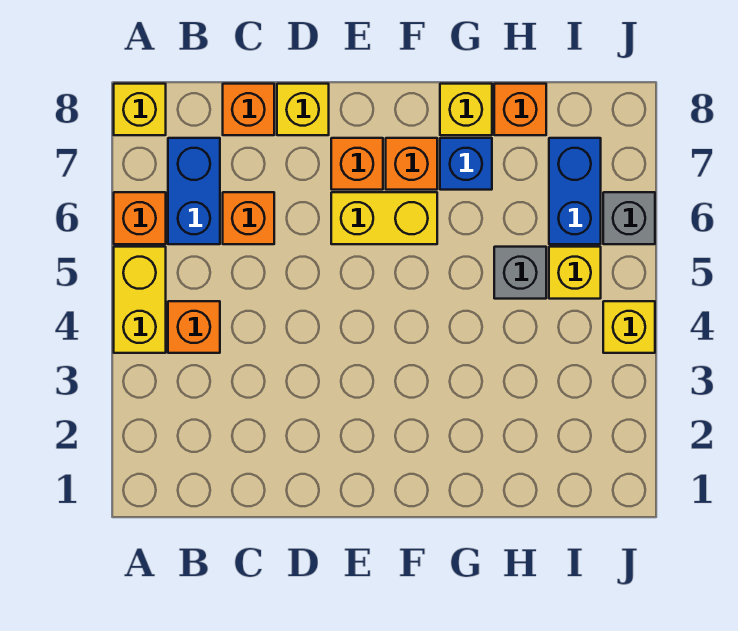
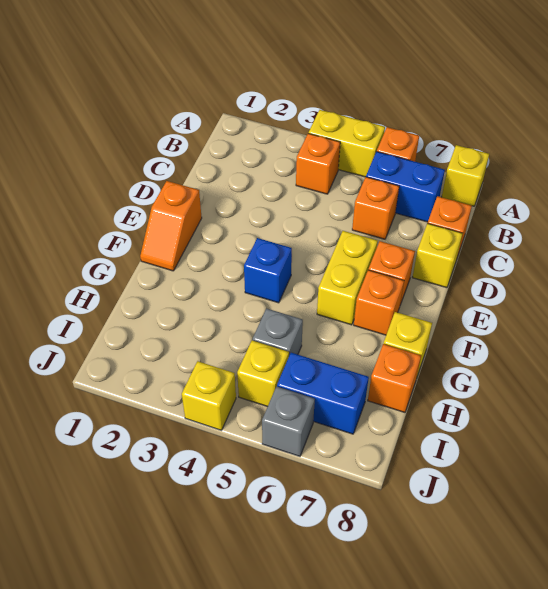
none -> orange slope E1:F1 level 1 top E
blue brick G7 level 1 -> blue brick F4 level 1

